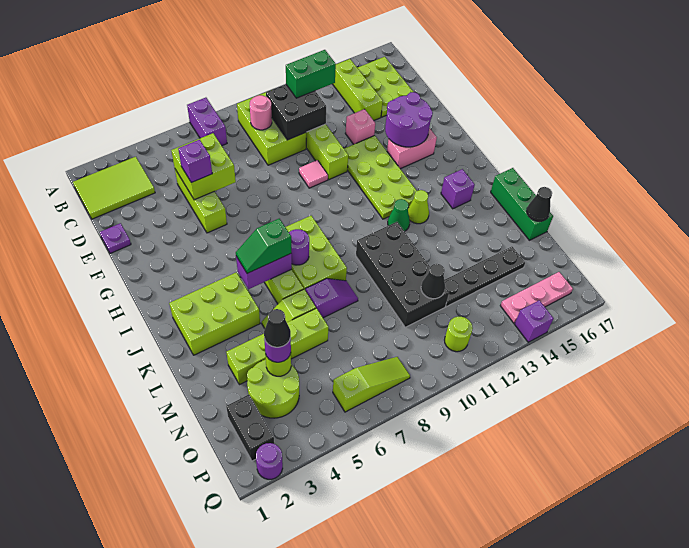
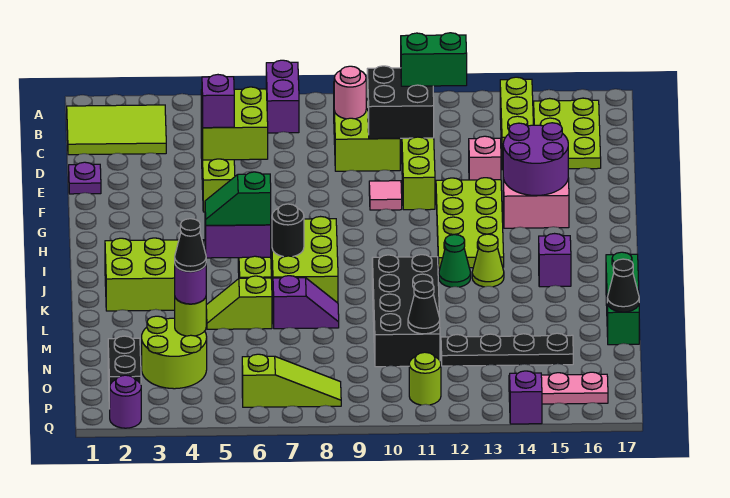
purple round brick J7 level 2 -> black round brick J7 level 2
lime brick M3:M6 level 1 -> none

